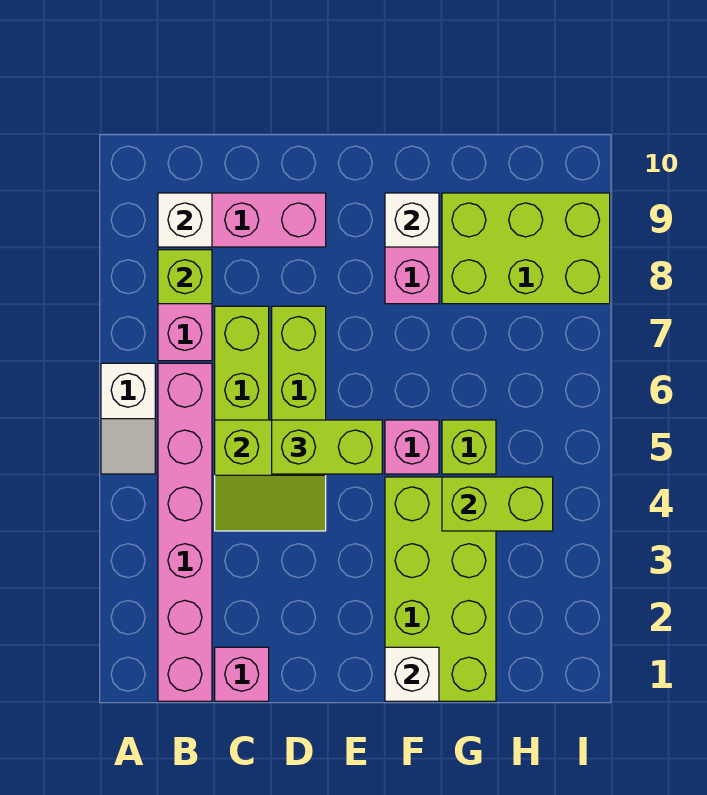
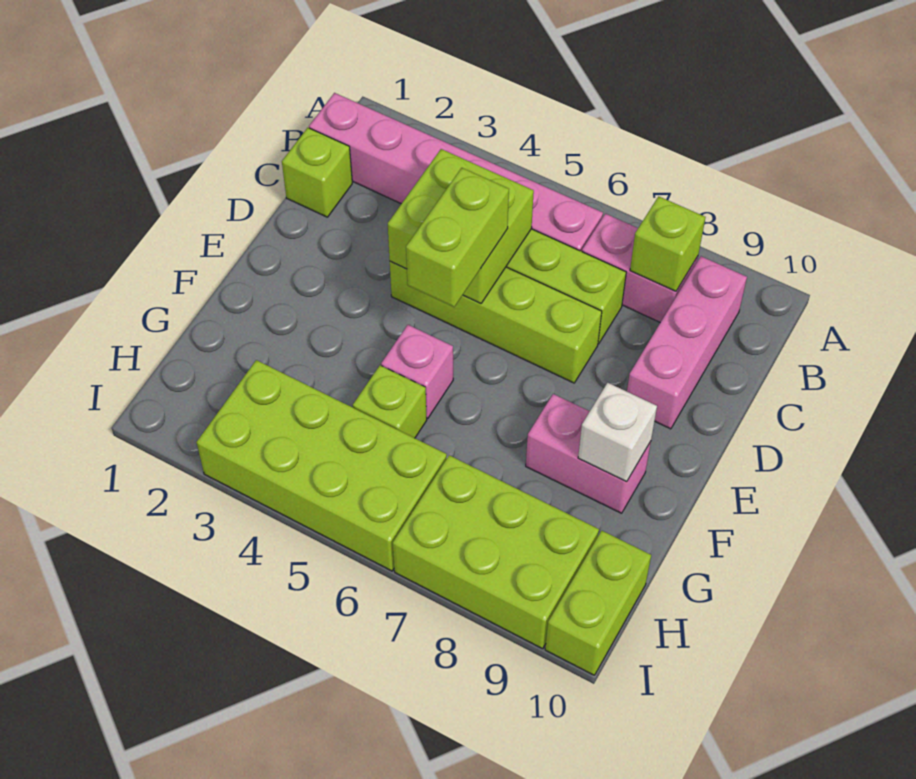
white slope A5:A6 level 1 top 6 -> none
white brick B9 level 2 -> none
pink brick C1 level 1 -> lime brick C1 level 1
lime slope C4:D5 level 2 top 5 -> lime brick C4:D5 level 2
lime brick F1:G4 level 1 -> lime brick H3:I6 level 1
white brick F1 level 2 -> none
lime brick G4:H4 level 2 -> lime brick H10:I10 level 1
lime brick G8:I9 level 1 -> lime brick H7:I9 level 1

